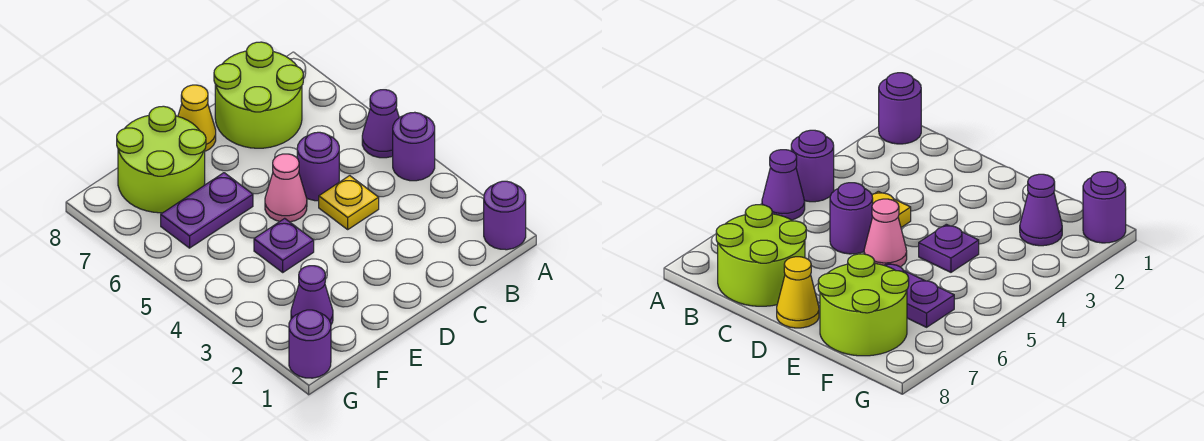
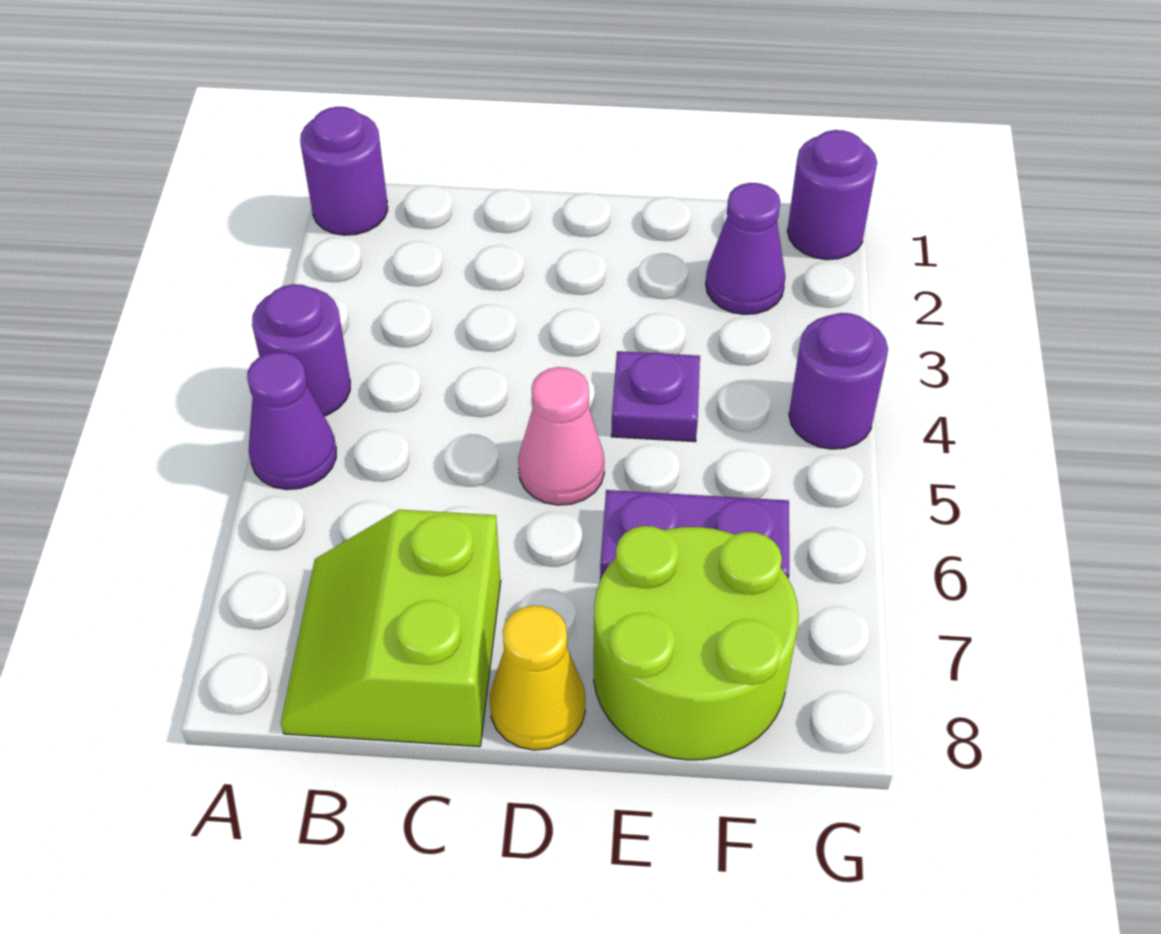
lime round brick B7:C8 level 1 -> lime slope B7:C8 level 1 top C
yellow plate C4 level 1 -> none
purple round brick C5 level 1 -> purple round brick G4 level 1

